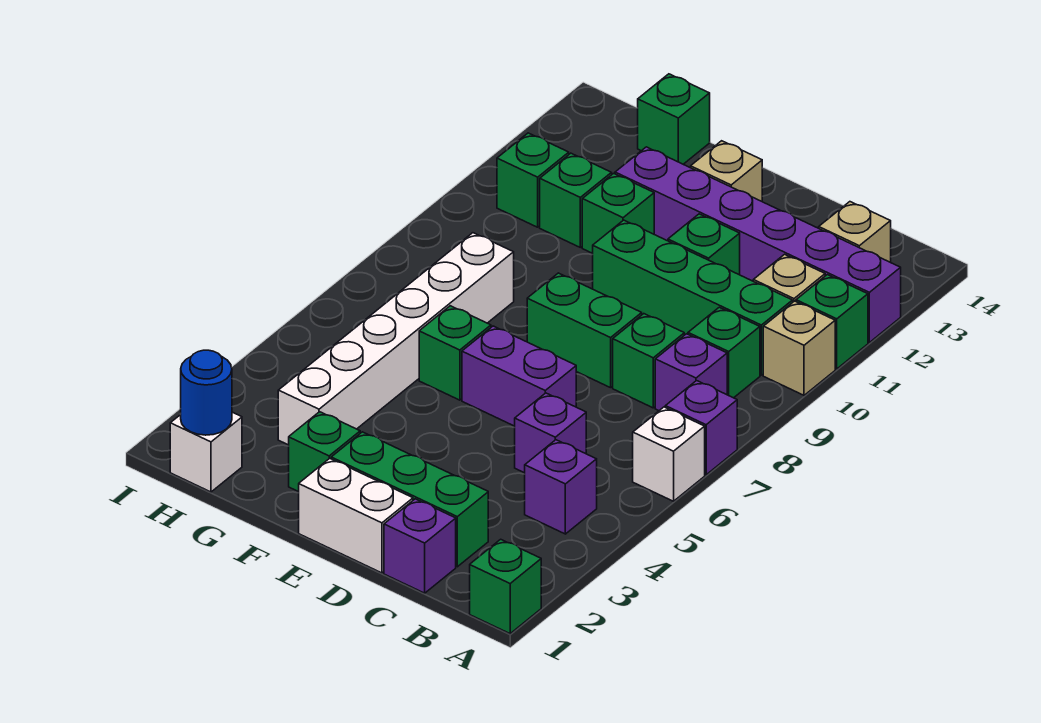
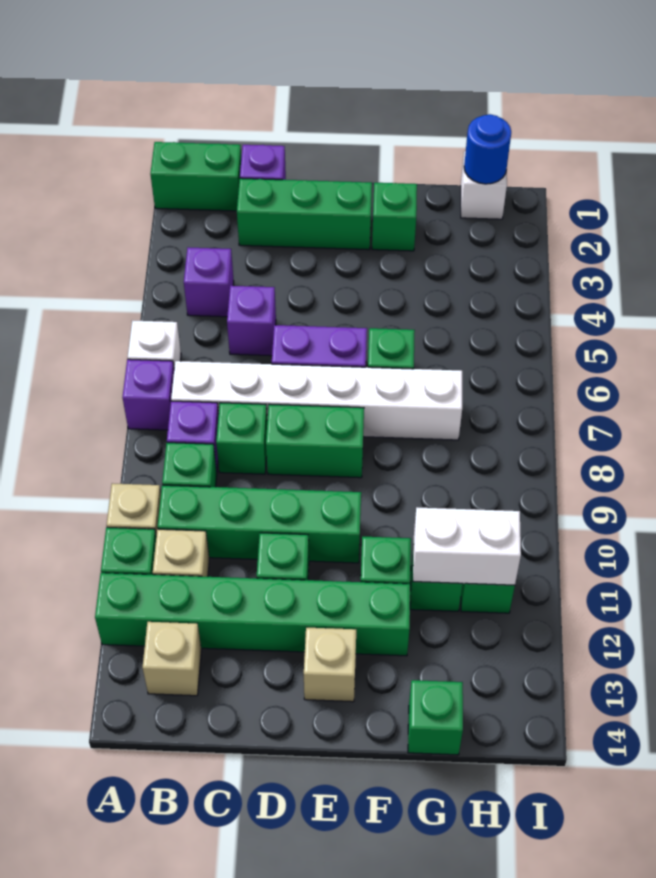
green brick A1 level 1 -> green brick A1:B1 level 1
purple brick A12:F12 level 1 -> green brick A12:F12 level 1
white brick D1:E1 level 1 -> white brick G11:H11 level 2
white brick G3:G8 level 1 -> white brick B7:G7 level 1

